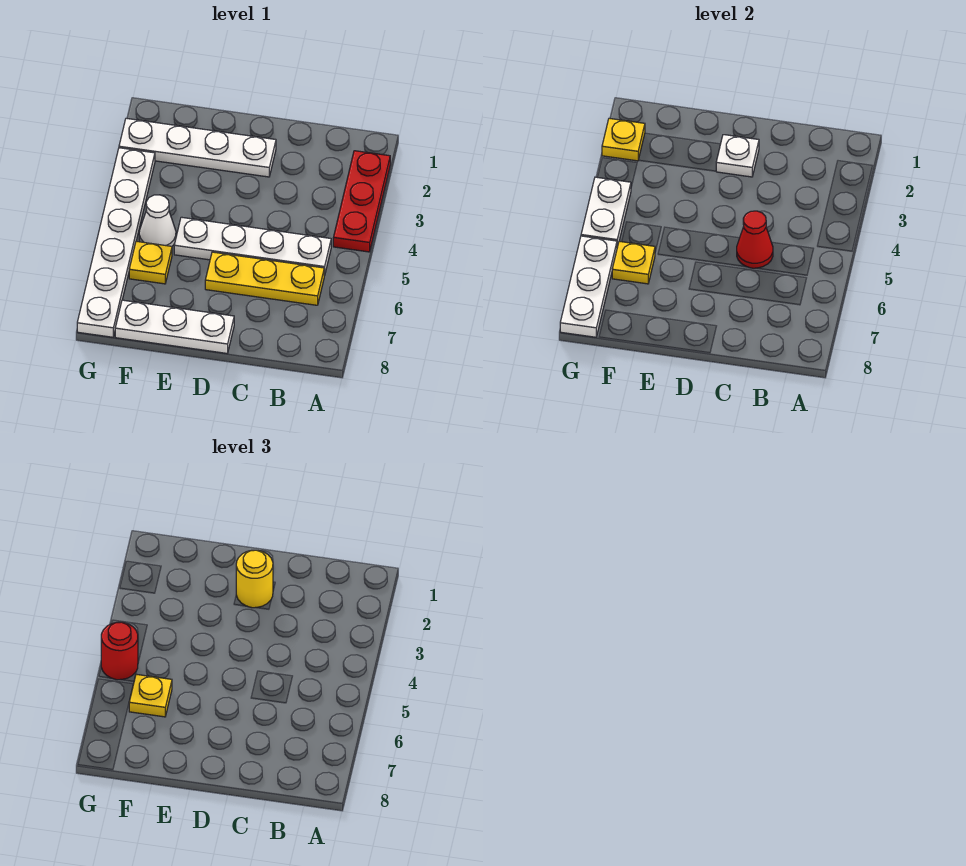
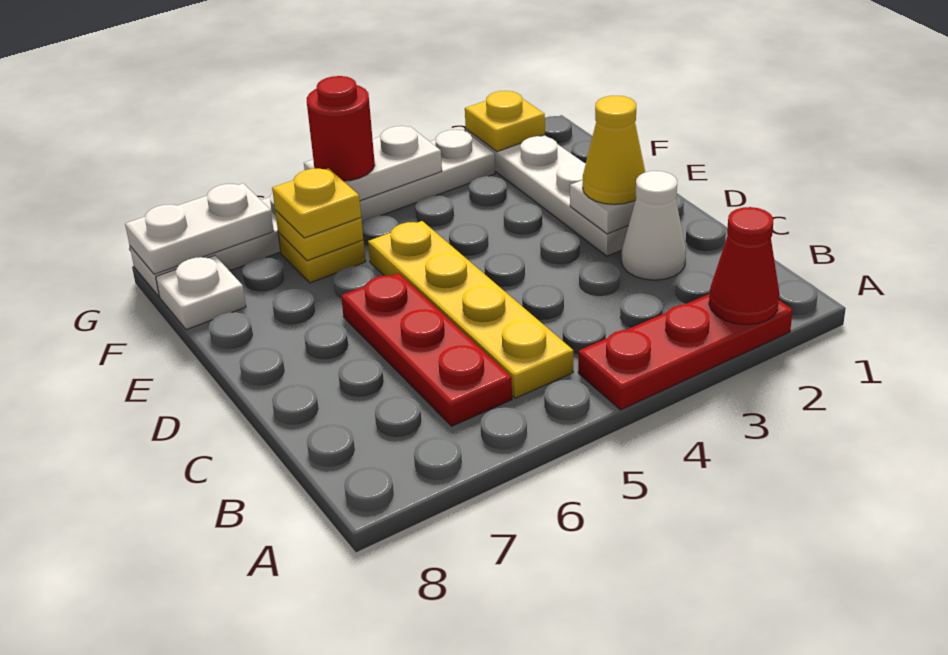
white plate B5:E5 level 1 -> yellow plate B5:E5 level 1
yellow plate B6:D6 level 1 -> red plate B6:D6 level 1
red cone C5 level 2 -> red cone A2 level 2
yellow round brick D2 level 3 -> yellow cone D2 level 3
white plate D8:F8 level 1 -> white plate F8 level 1
white cone F5 level 1 -> white cone C2 level 1
white plate G6:G8 level 2 -> white plate G7:G8 level 2

